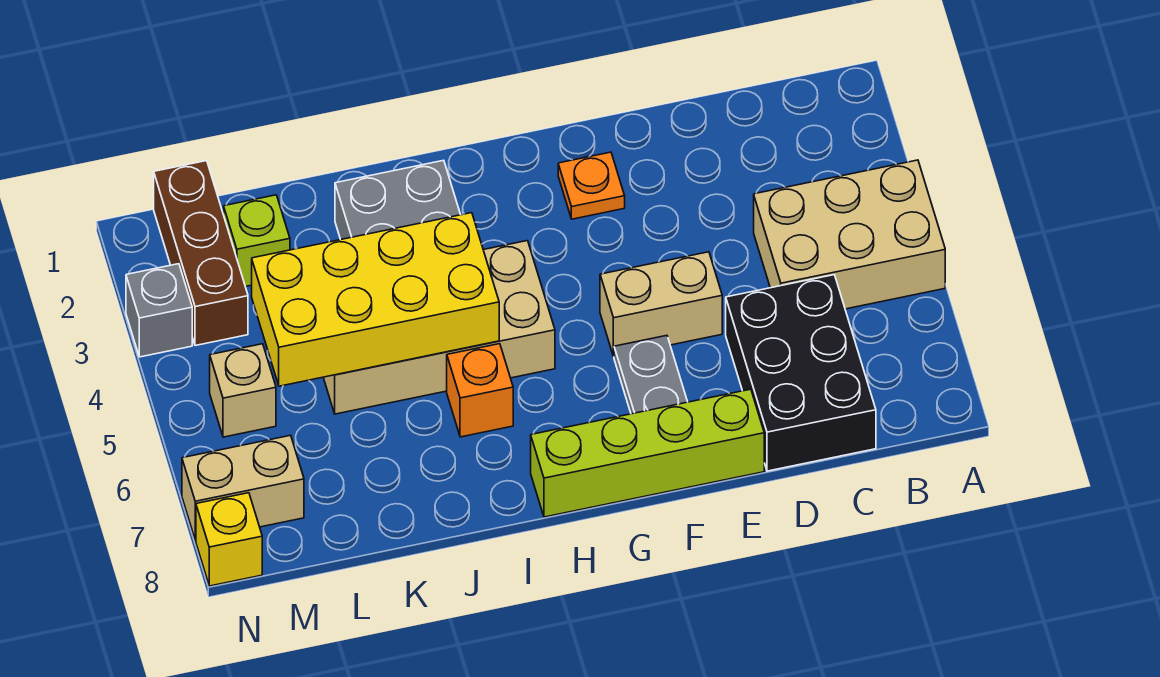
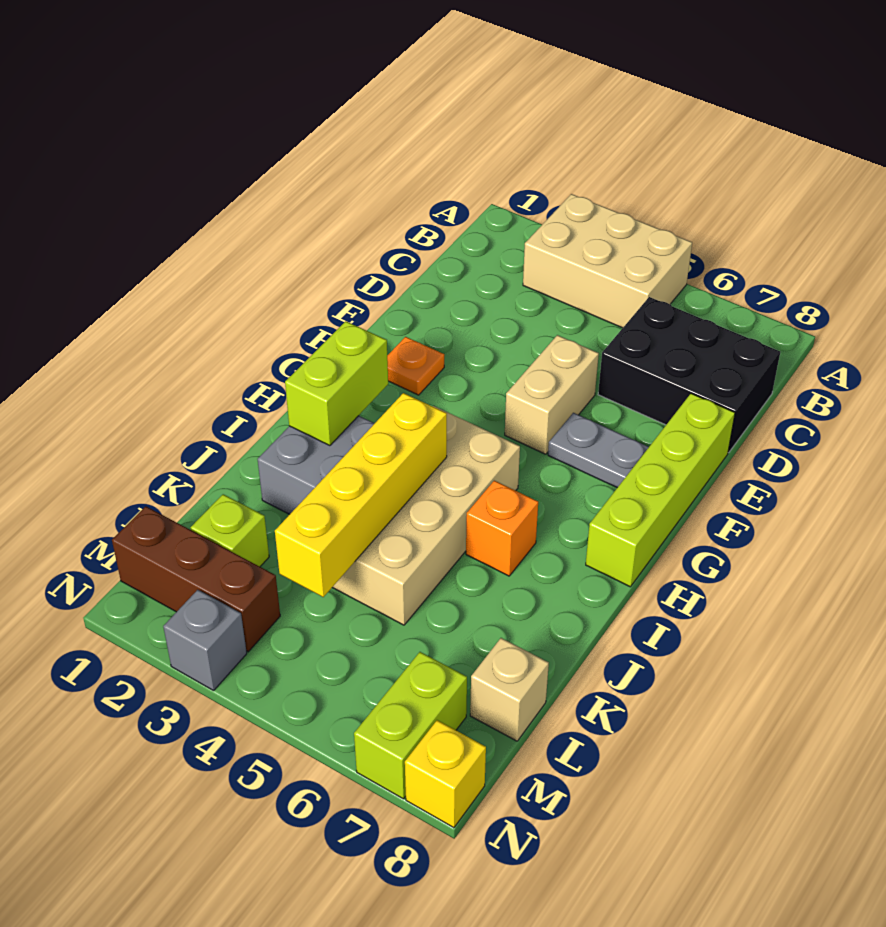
tan brick A4:C5 level 1 -> tan brick A3:B5 level 1
none -> lime brick H2:I2 level 2
yellow brick I4:L5 level 2 -> yellow brick I4:L4 level 2
tan brick M5 level 1 -> tan brick L8 level 1
tan brick M7:N7 level 1 -> lime brick M7:N7 level 1

